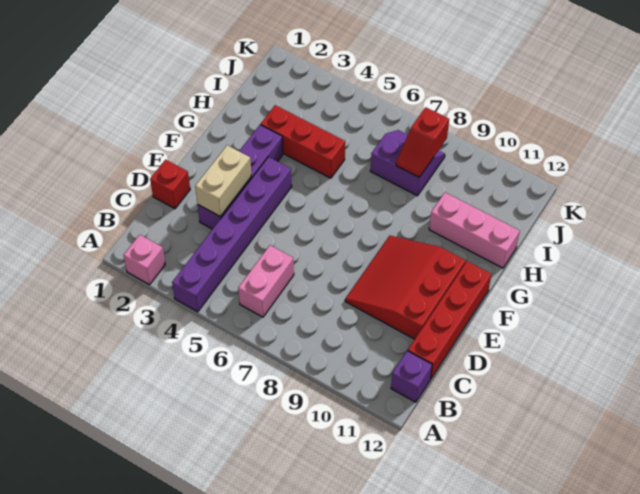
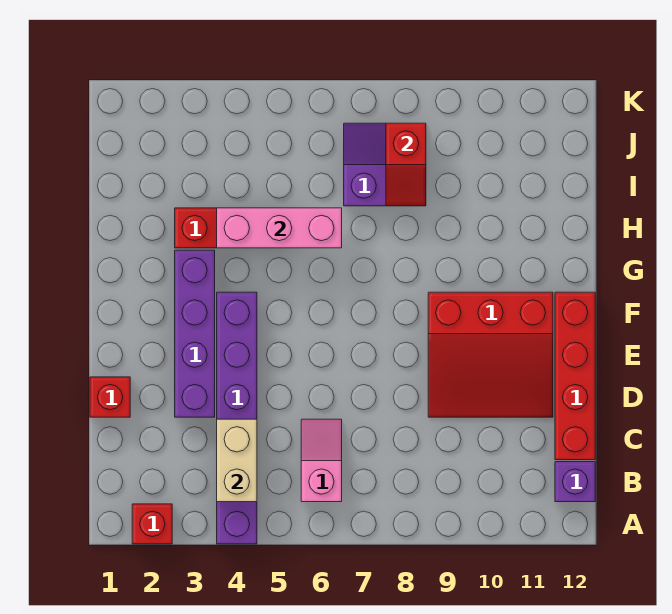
pink brick A2 level 1 -> red brick A2 level 1
pink brick B6:C6 level 1 -> pink slope B6:C6 level 1 top B
tan brick D3:E3 level 2 -> tan brick B4:C4 level 2
red slope D9:F11 level 1 top 11 -> red slope D9:F11 level 1 top F
pink brick H10:H12 level 1 -> pink brick H4:H6 level 2

